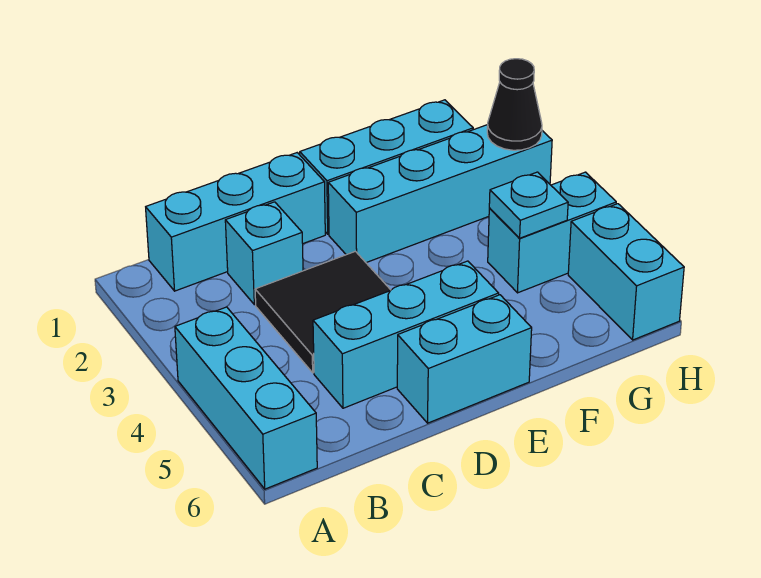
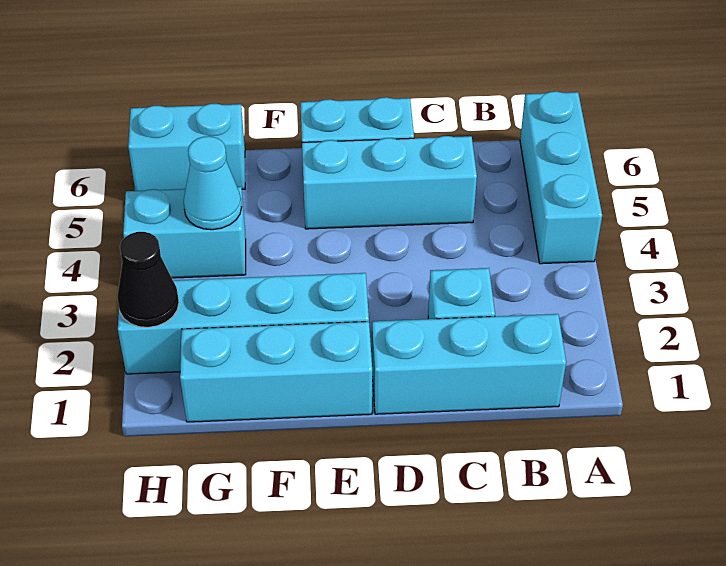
black tile C3:D4 level 1 -> none
cyan plate G4 level 2 -> cyan cone G4 level 2
cyan brick H5:H6 level 1 -> cyan brick G6:H6 level 1

